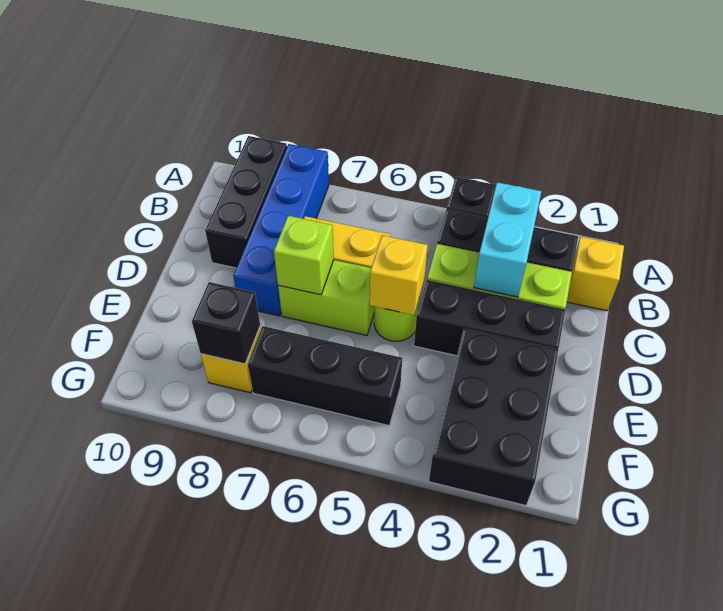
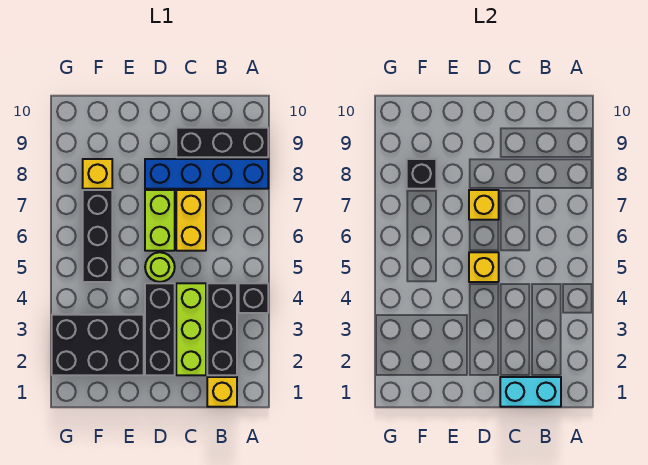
cyan brick B3:C3 level 2 -> cyan brick B1:C1 level 2
lime brick D7 level 2 -> yellow brick D7 level 2

